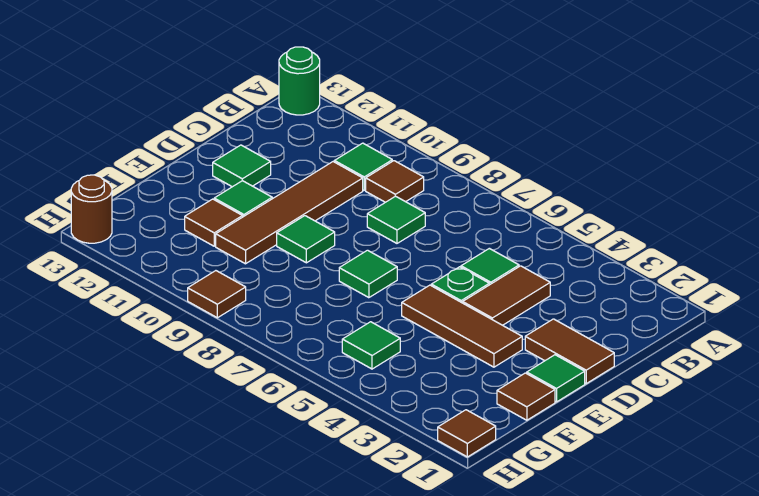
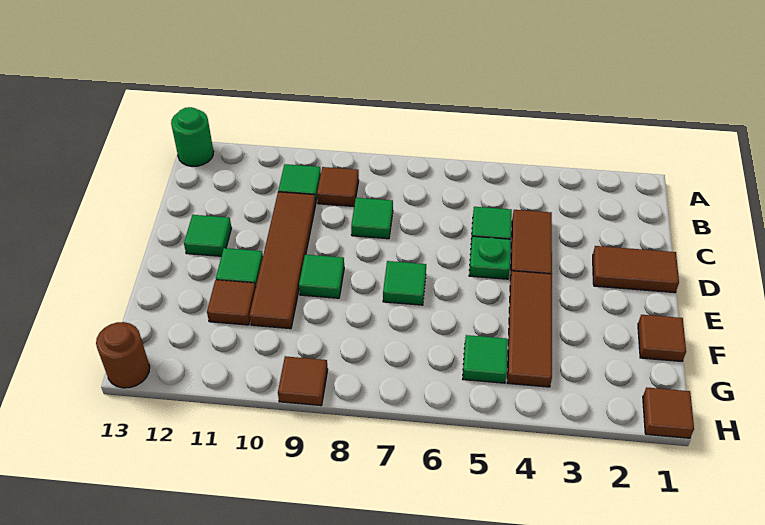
green tile E1 level 1 -> none
brown tile E3:E5 level 1 -> brown tile E4:G4 level 1

